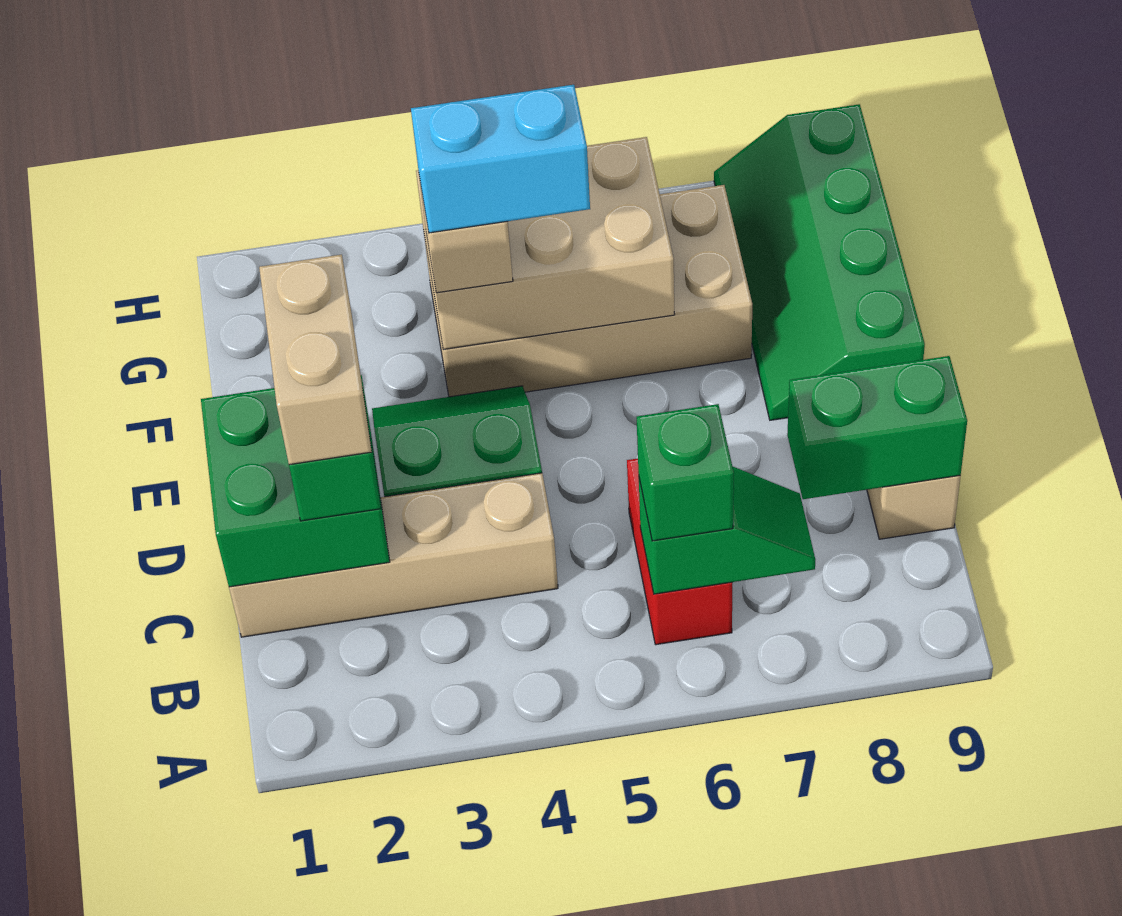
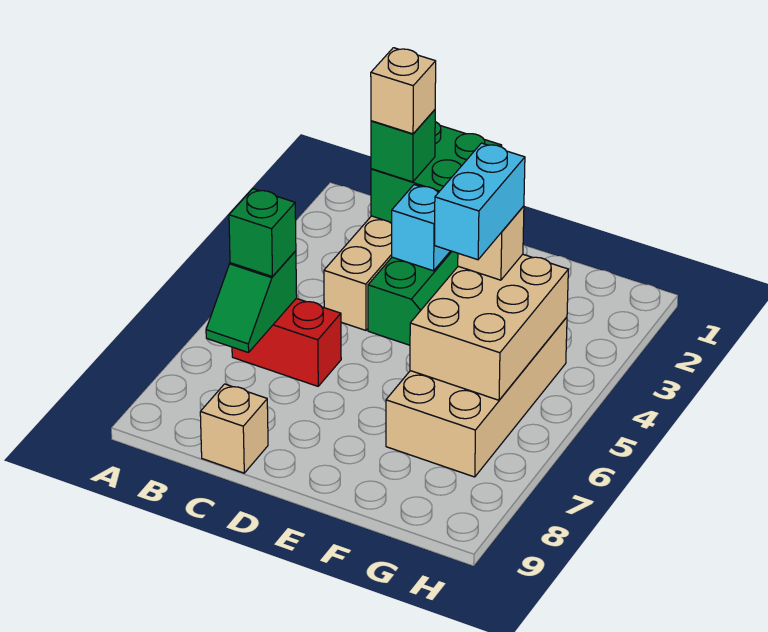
tan brick C2:D2 level 4 -> tan brick C2 level 4
green brick C8:C9 level 2 -> none
none -> cyan brick D3 level 2
green slope E8:H9 level 1 top 9 -> none

